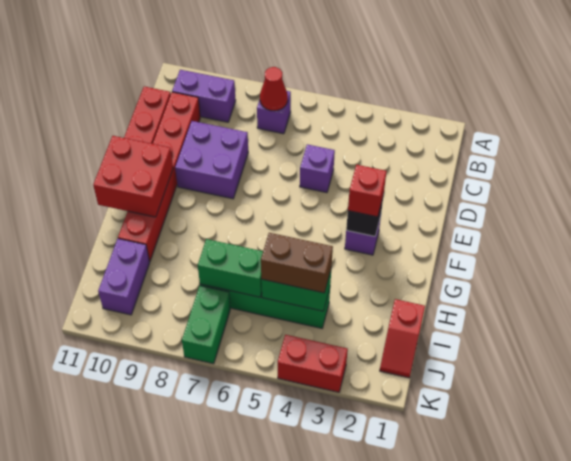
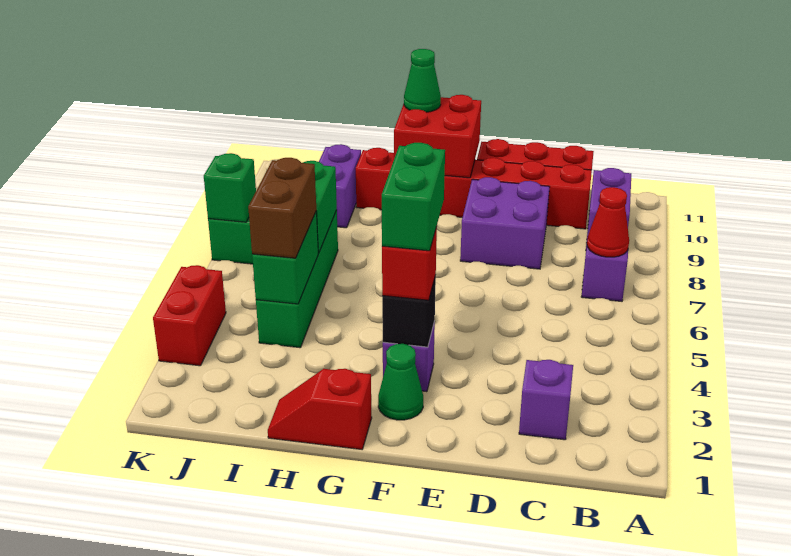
purple brick D5 level 1 -> purple brick C2 level 1
none -> green cone F2 level 1
none -> green brick F3:F4 level 4
none -> green cone G11 level 3
red slope I1:J1 level 1 top I -> red slope G1:H1 level 1 top G
purple brick I10:J10 level 1 -> purple brick I9:I10 level 1
none -> green brick K7 level 2

